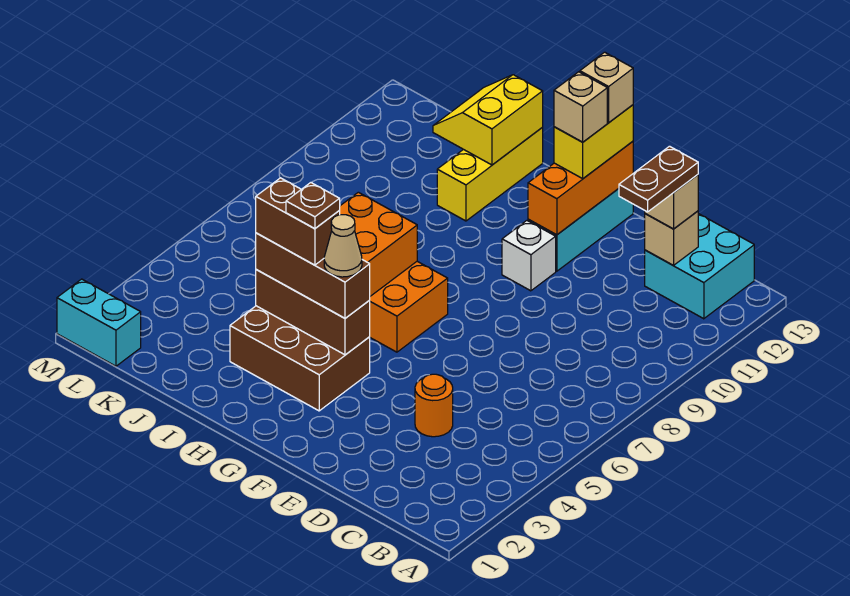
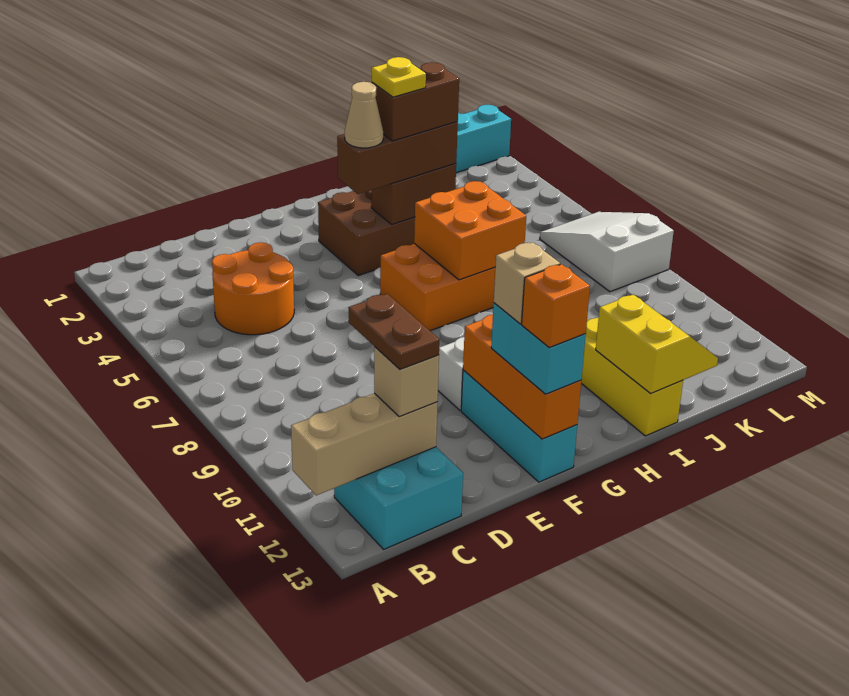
tan brick C12 level 2 -> tan brick A12:C12 level 2
orange round brick D4 level 1 -> orange round brick C4:D5 level 1
yellow brick F12:F13 level 3 -> cyan brick F12:F13 level 3
tan brick F13 level 4 -> orange brick F13 level 4
brown brick G4:I4 level 2 -> brown brick H4:I4 level 2
brown plate H4 level 5 -> yellow plate H4 level 5
none -> white slope L6:M8 level 1 top 8

